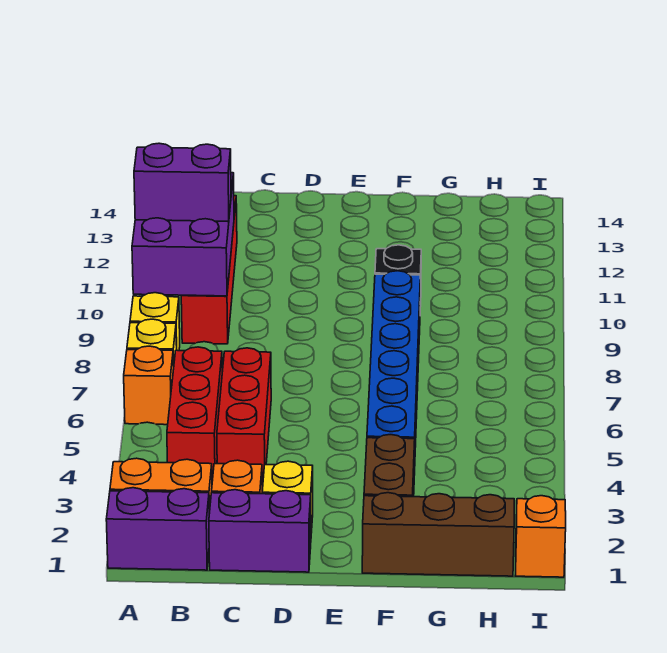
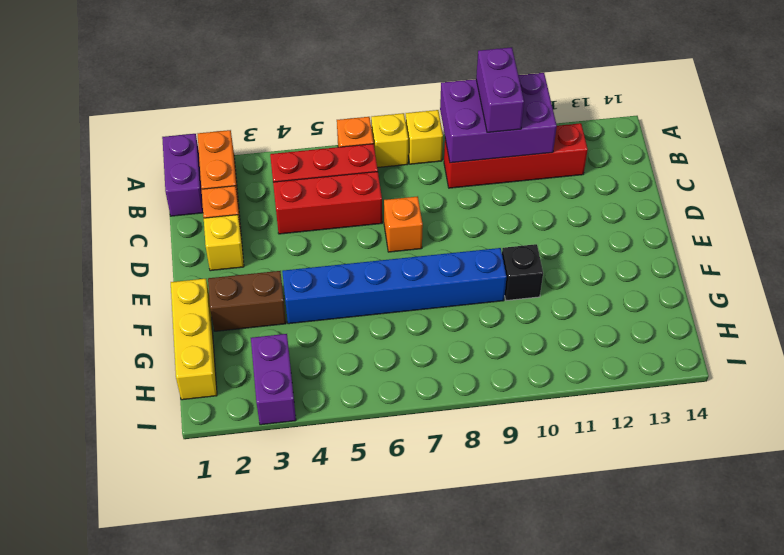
purple brick C1:D1 level 1 -> purple brick H3:I3 level 1
brown brick F1:H1 level 1 -> yellow brick F1:H1 level 1
orange brick I1 level 1 -> orange brick D7 level 1

